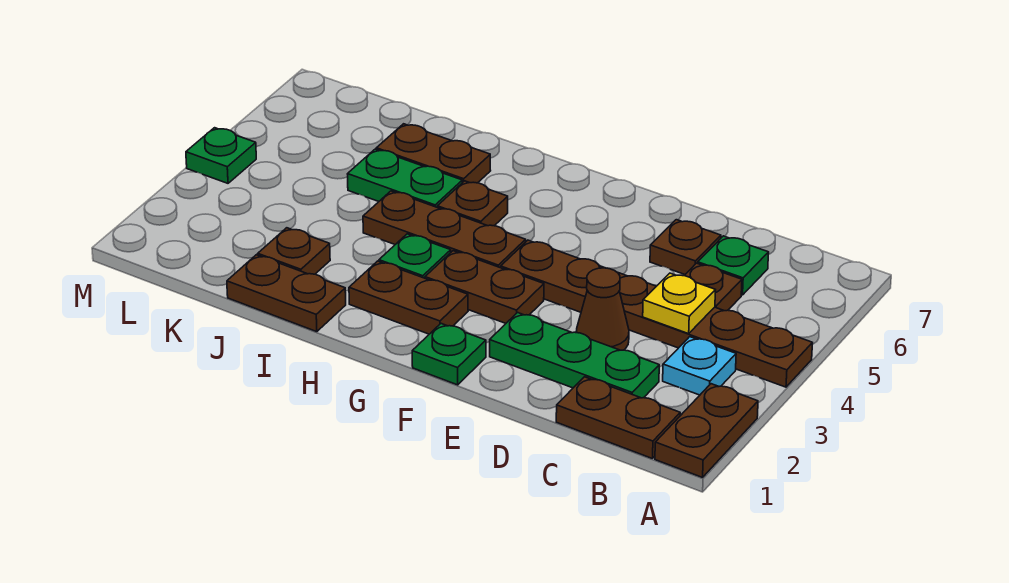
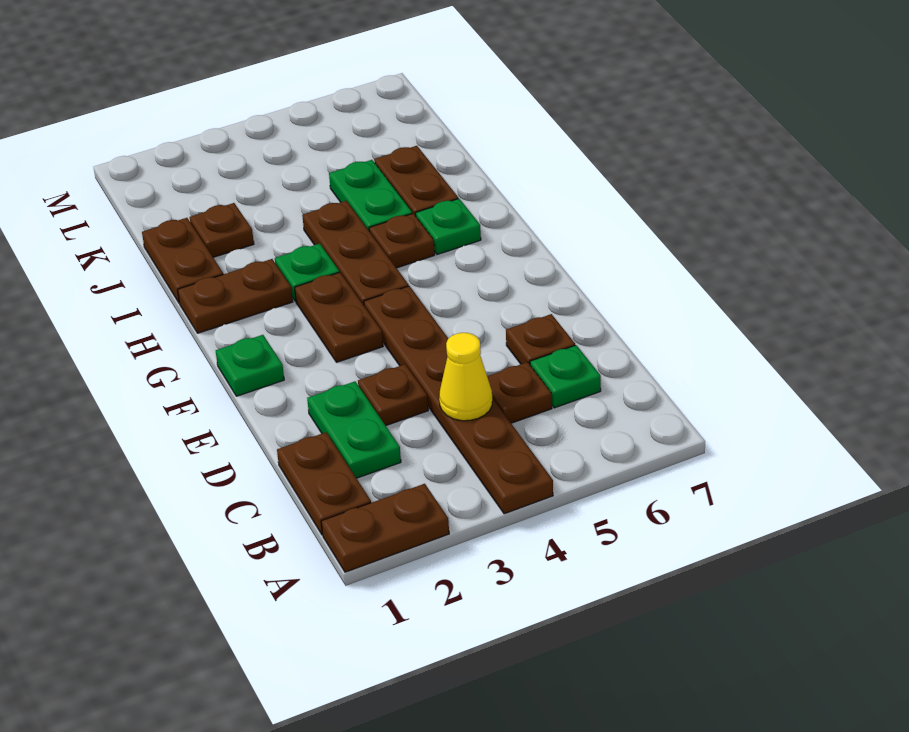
cyan plate B3 level 1 -> none
green plate C2:E2 level 1 -> green plate C2:D2 level 1
yellow plate C4 level 2 -> yellow cone C4 level 2
brown cone D3 level 1 -> brown plate D3 level 1
brown plate G2:H2 level 1 -> brown plate H1:H2 level 1
green plate M4 level 1 -> green plate H6 level 1

